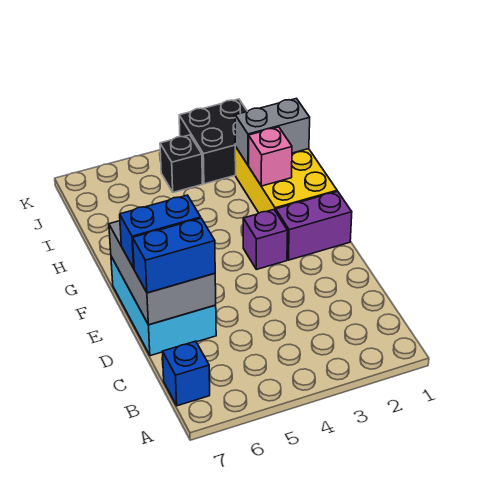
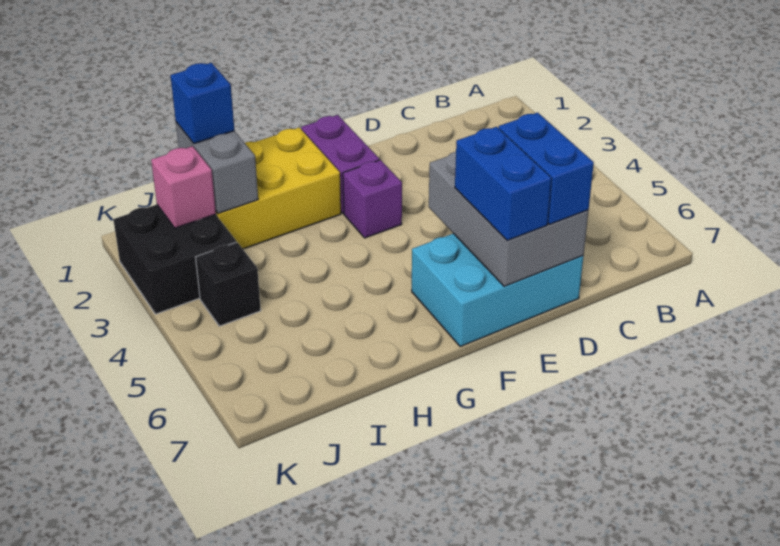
blue brick B7 level 1 -> blue brick I1 level 3
grey brick D6:F7 level 2 -> grey brick D5:E7 level 2
pink brick H2 level 2 -> pink brick J2 level 2

